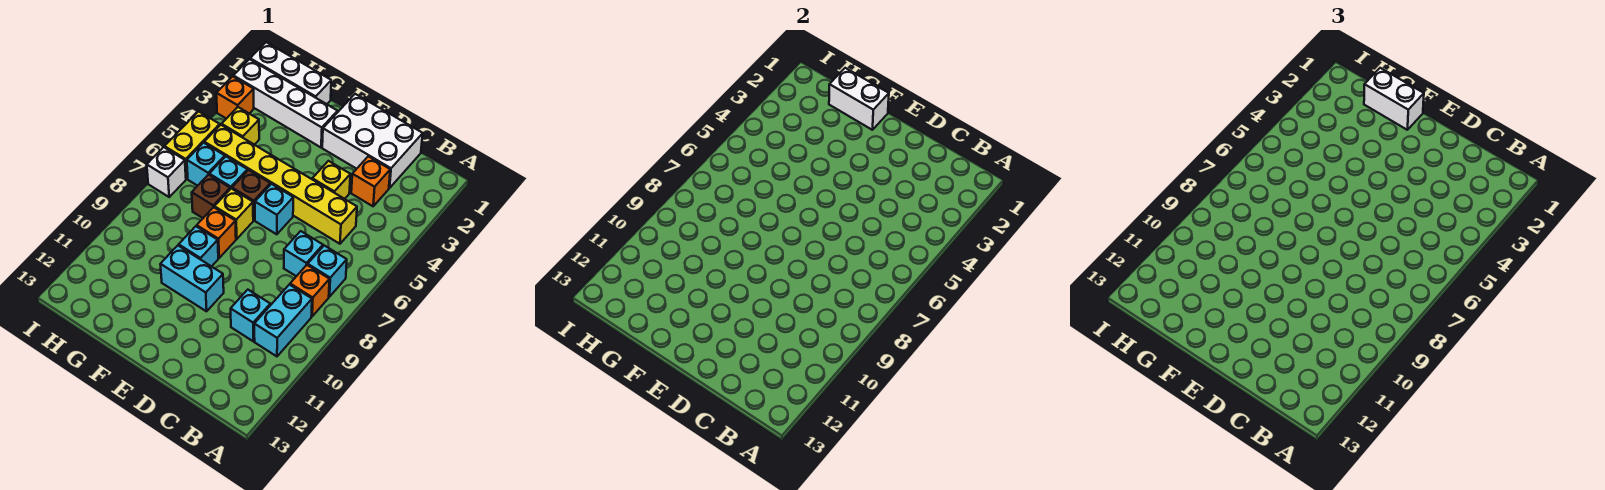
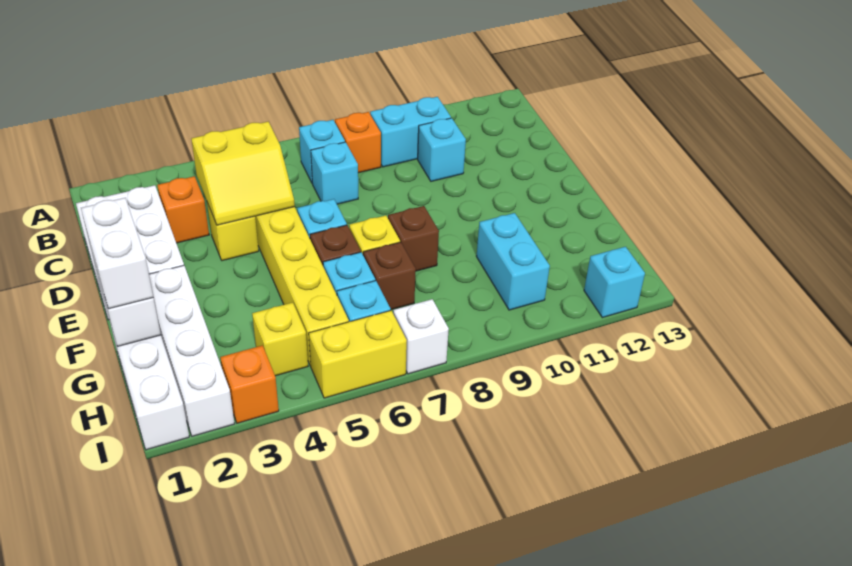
none -> yellow slope C4:D5 level 2 top C
cyan brick E10:F10 level 1 -> cyan brick G10:H10 level 1
orange brick F8 level 1 -> brown brick F8 level 1
cyan brick F9 level 1 -> cyan brick I12 level 1

